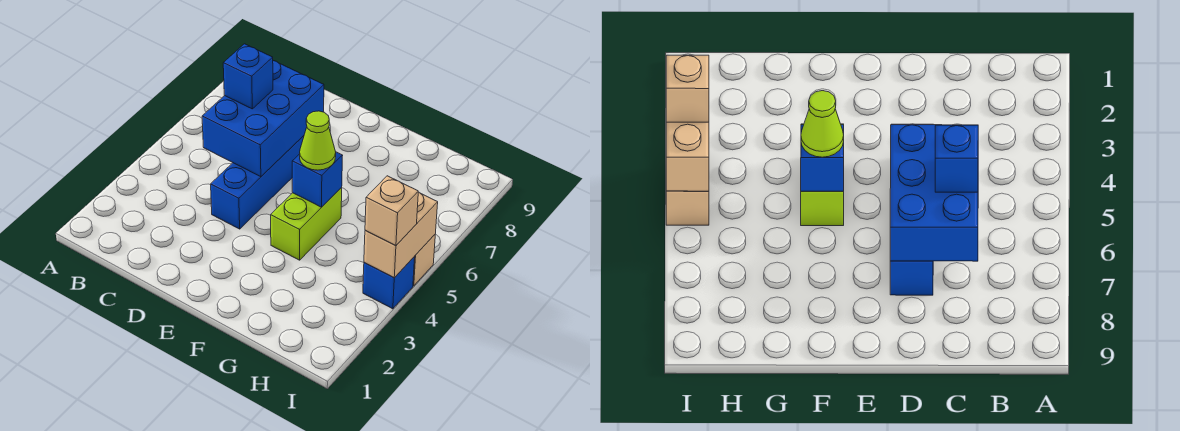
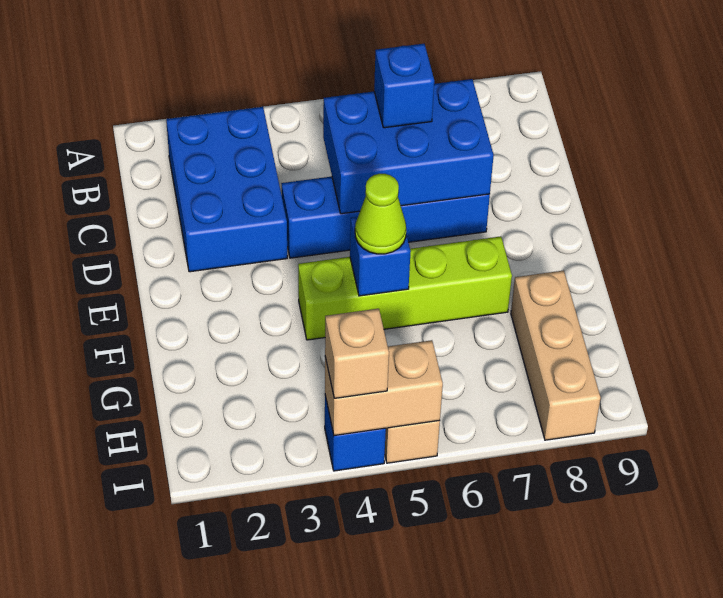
none -> blue brick B2:D3 level 1
lime brick F4:F5 level 1 -> lime brick F4:F7 level 1
none -> tan brick G8:I8 level 1

